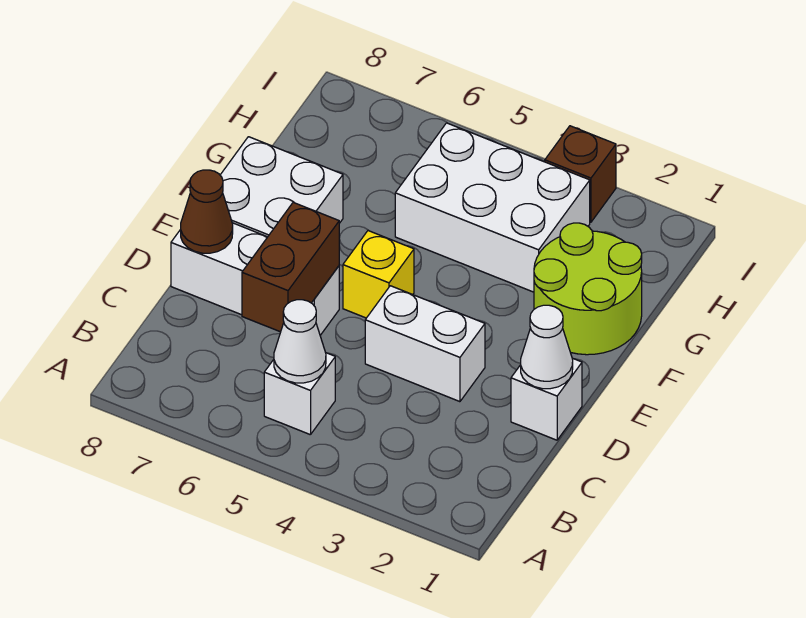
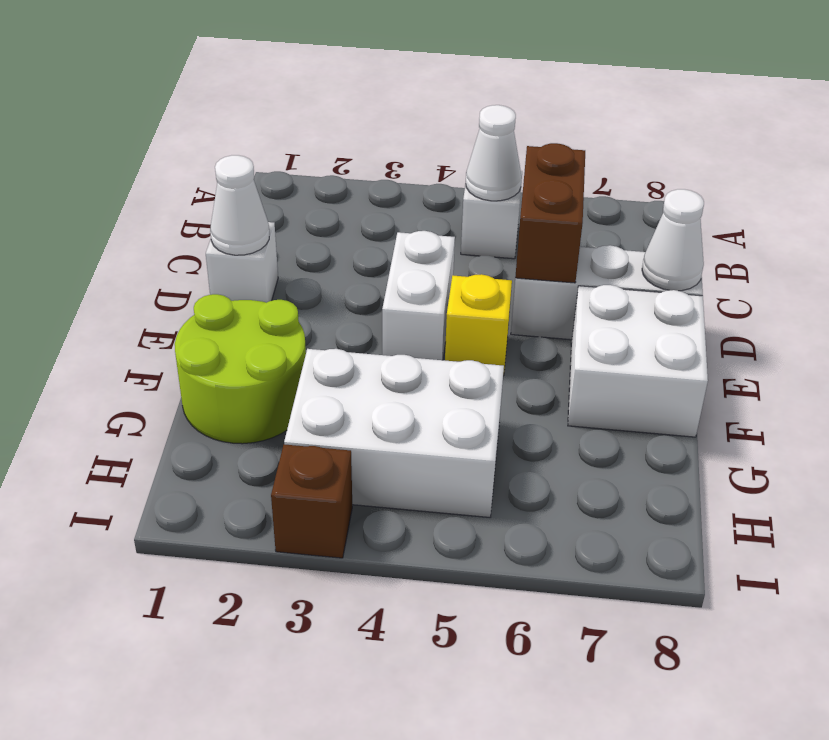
white brick D3:D4 level 1 -> white brick D4:E4 level 1
brown cone D8 level 2 -> white cone D8 level 2

